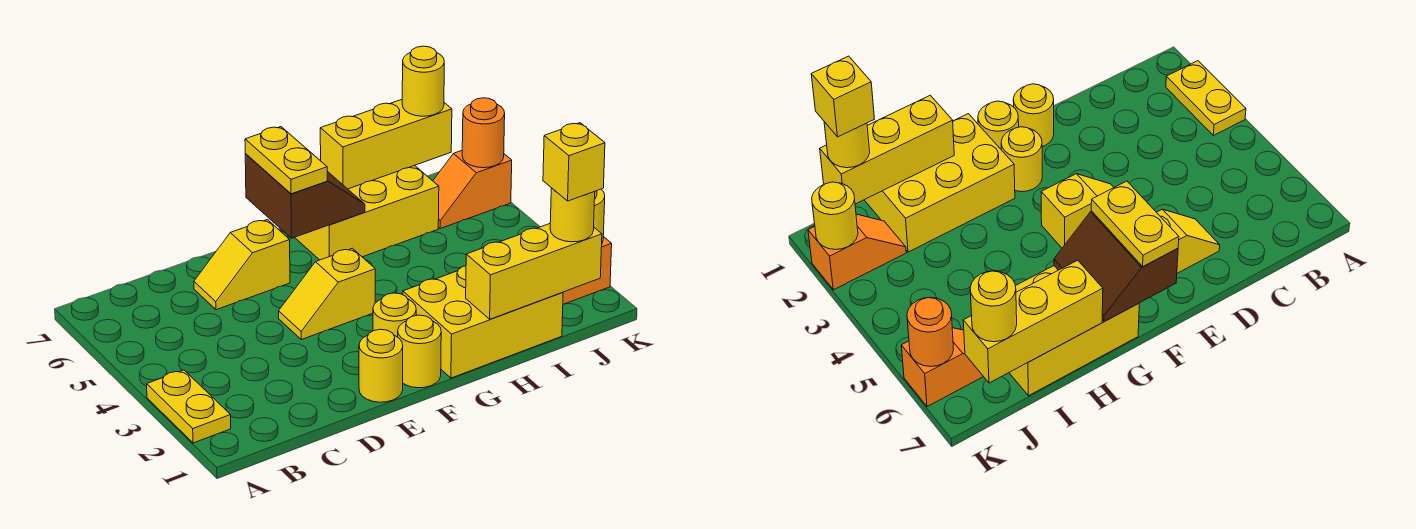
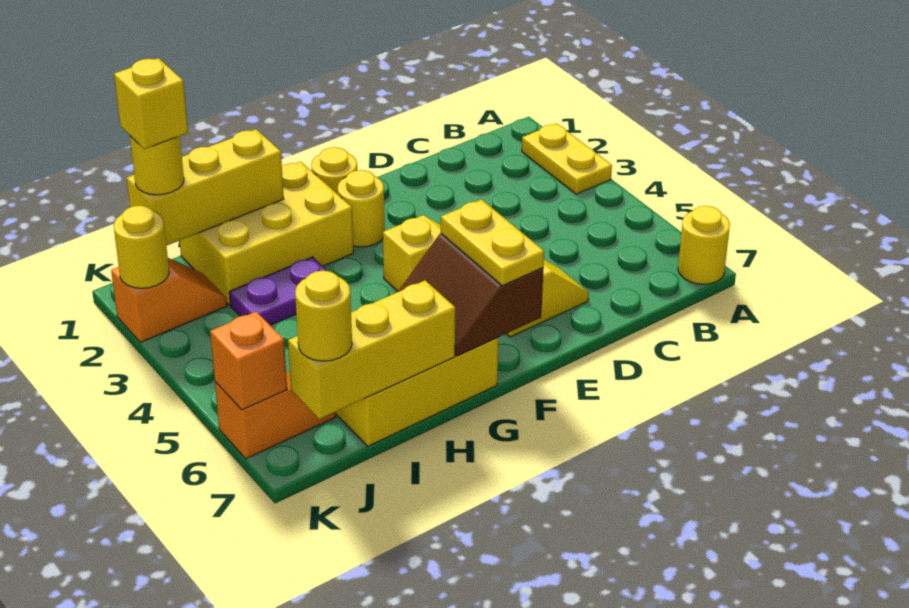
yellow round brick E1 level 1 -> yellow round brick A7 level 1
none -> purple plate H3:I3 level 1
orange round brick K6 level 2 -> orange brick K6 level 2

